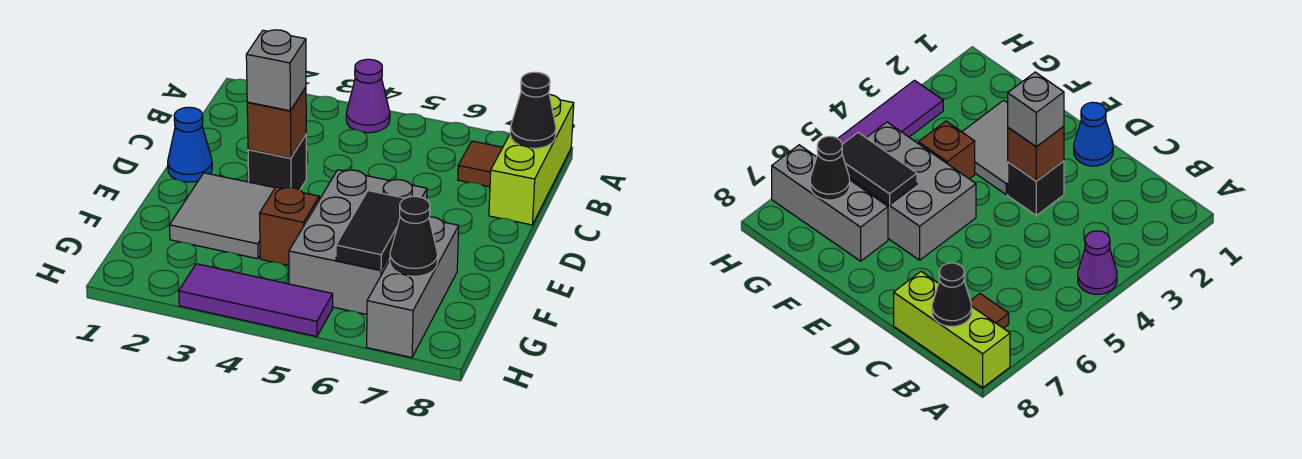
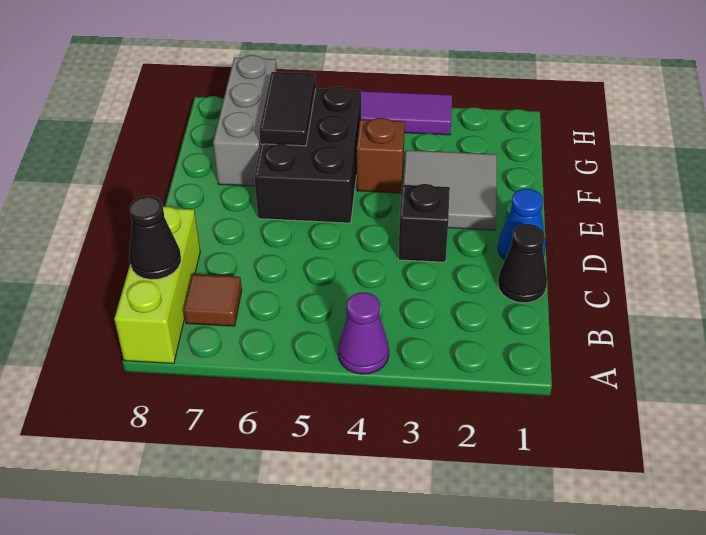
brown brick D3 level 2 -> none
grey brick D3 level 3 -> none
grey brick E5:G6 level 1 -> black brick E5:G6 level 1
black cone G7 level 2 -> black cone C1 level 1

